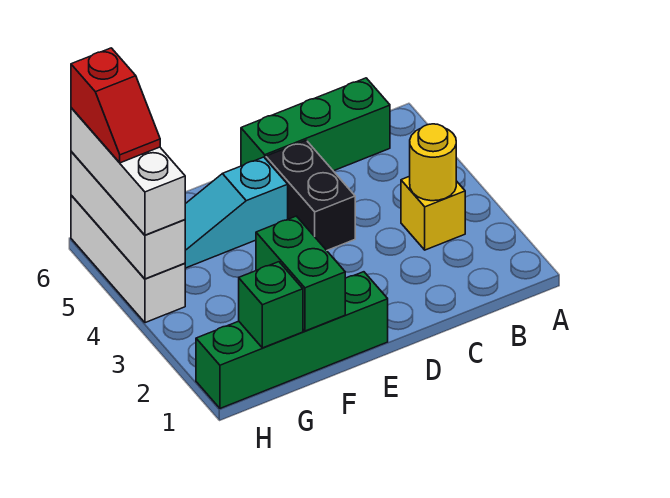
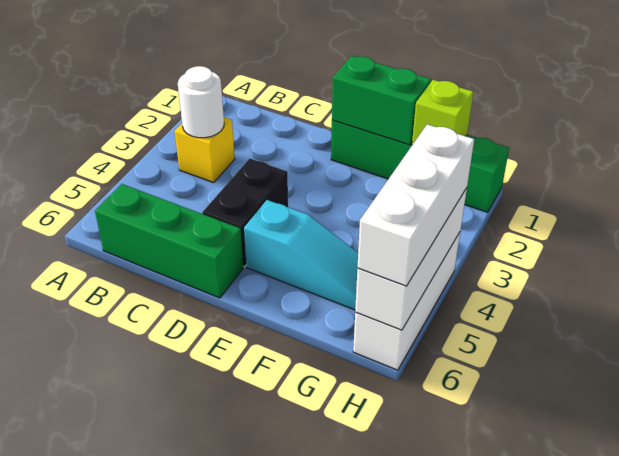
yellow round brick B3 level 2 -> white round brick B3 level 2
green brick F1:F2 level 2 -> green brick E1:F1 level 2
green brick G1 level 2 -> lime brick G1 level 2
red slope H5:H6 level 4 top 6 -> none

